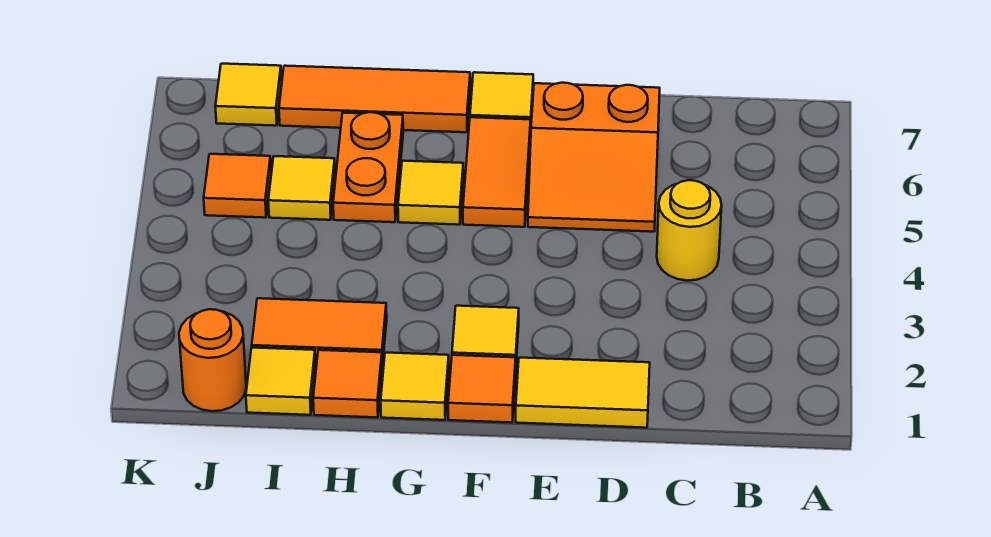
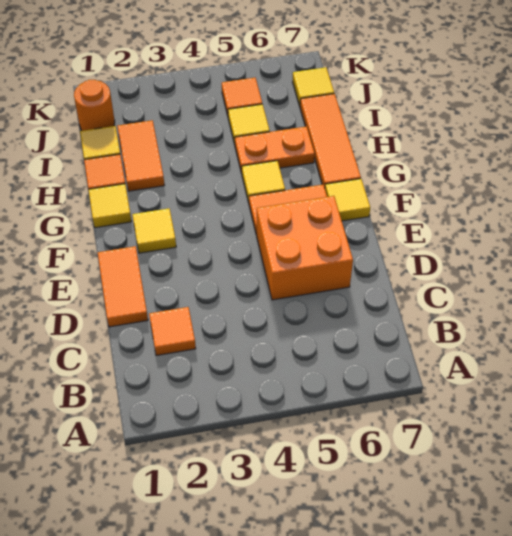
yellow round brick C4 level 1 -> none
yellow tile D1:E1 level 1 -> orange tile D1:E1 level 1
orange slope D5:E6 level 1 top 6 -> orange brick D5:E6 level 1
orange tile F1 level 1 -> orange tile C2 level 1

